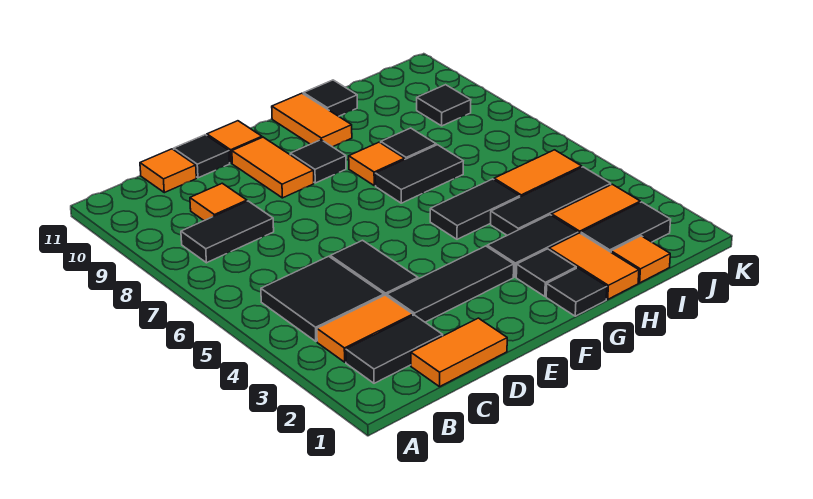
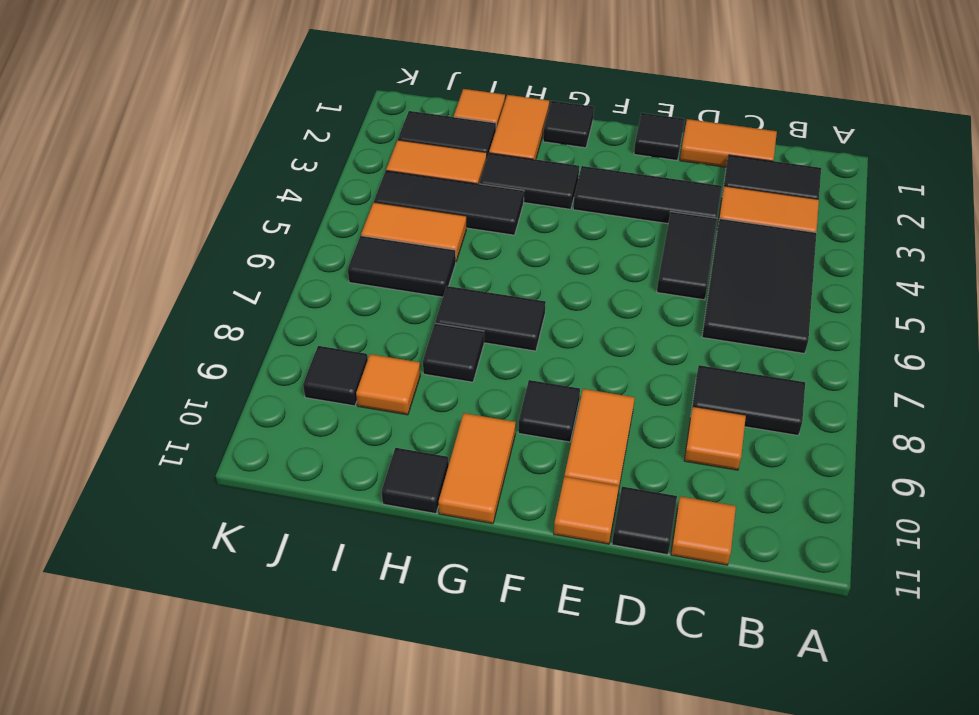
black tile B4:C5 level 1 -> black tile B4:C6 level 1
black tile G2 level 1 -> black tile E1 level 1
black tile G5:H5 level 1 -> black tile I6:J6 level 1
orange tile G8 level 1 -> orange tile I9 level 1

